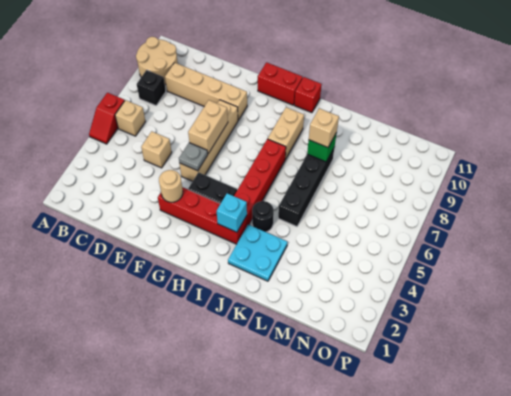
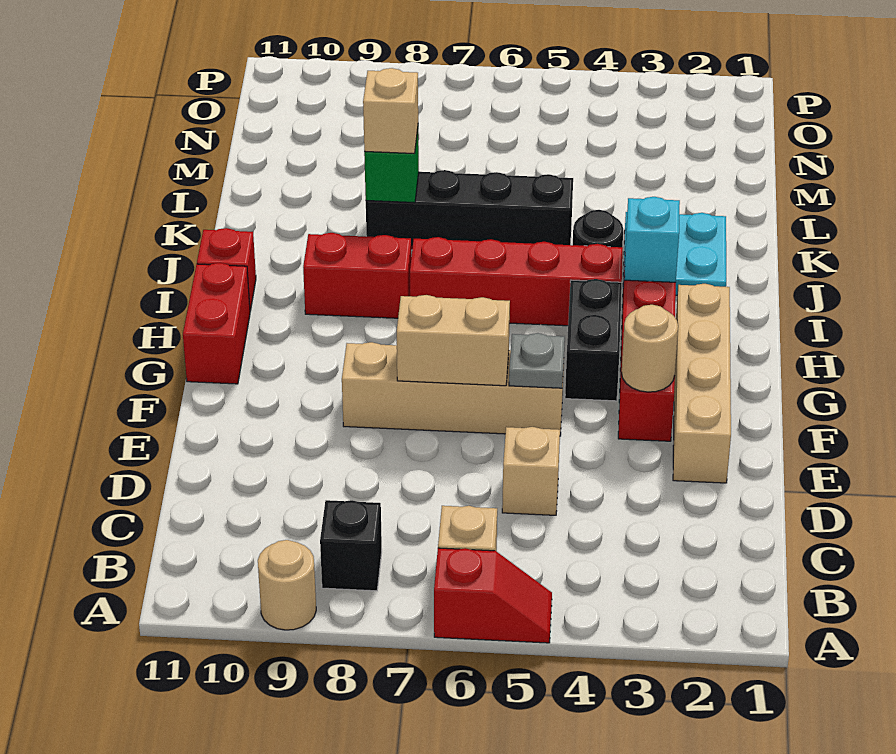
tan round brick A9:B10 level 1 -> tan round brick A9 level 1
tan brick C9:F9 level 1 -> tan brick E2:H2 level 1
tan brick I8:I9 level 1 -> red brick I8:I9 level 1

